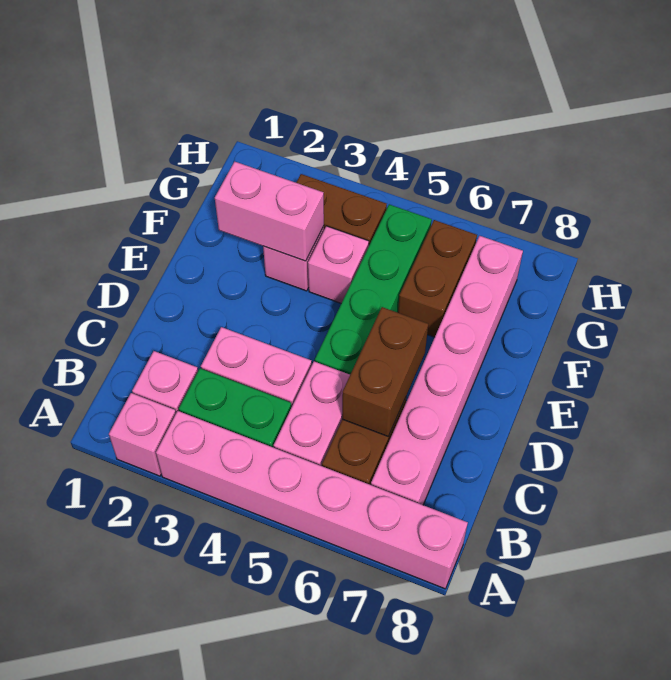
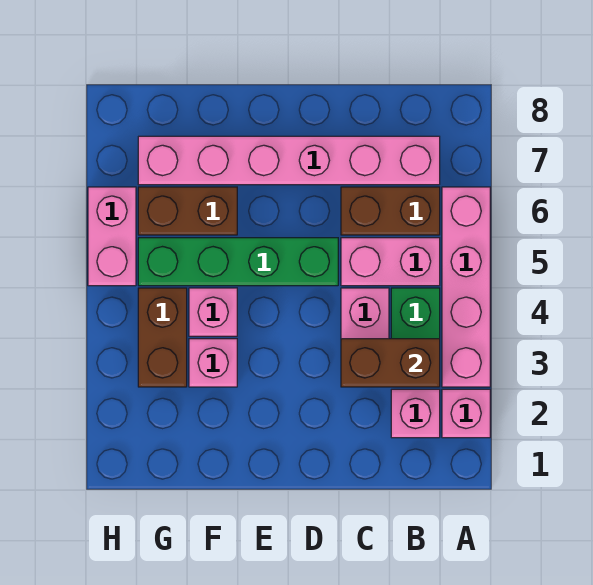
pink brick A3:A8 level 1 -> pink brick A3:A6 level 1
brown brick C6:D6 level 2 -> brown brick B3:C3 level 2
pink brick F2:F3 level 2 -> pink brick H5:H6 level 1

